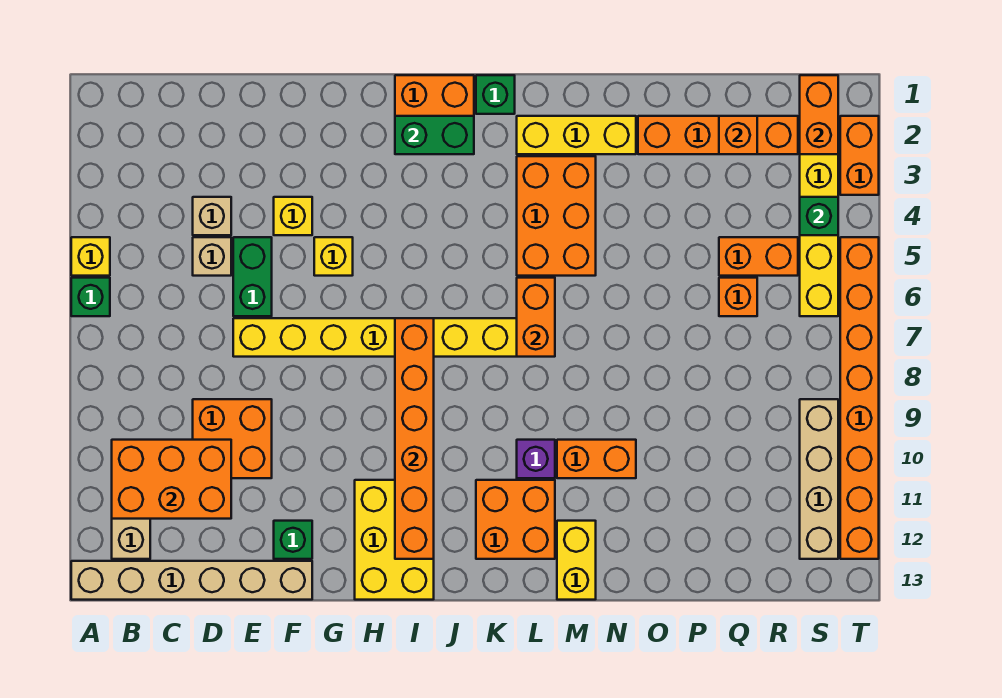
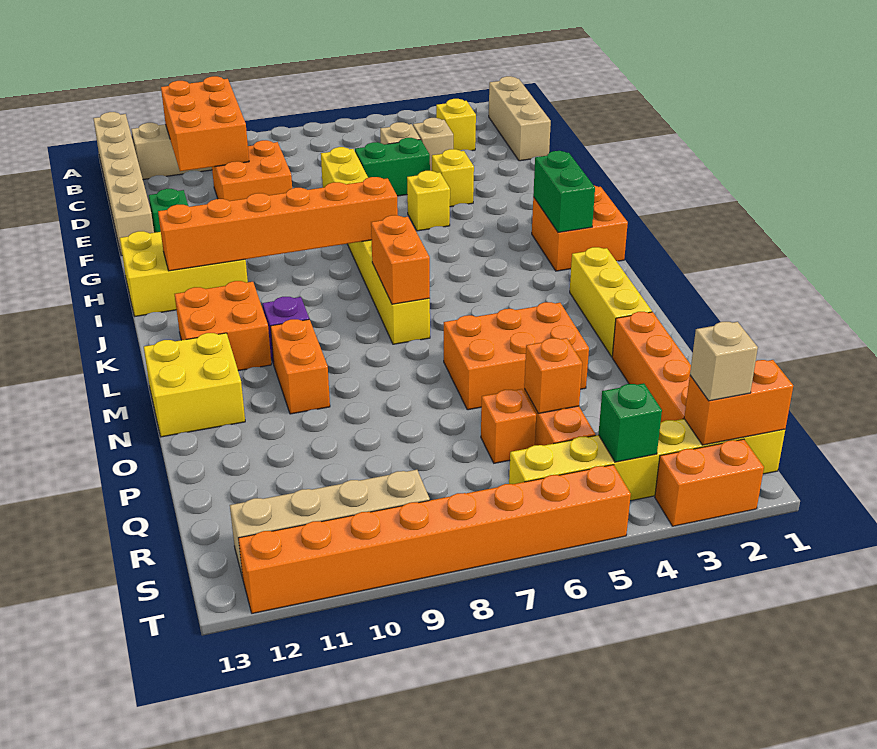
yellow brick A5 level 1 -> yellow brick C3 level 1
green brick A6 level 1 -> none
none -> tan brick B1:D1 level 1
green brick K1 level 1 -> none
orange brick L3:M5 level 1 -> orange brick N4:O6 level 1
orange brick L6:L7 level 2 -> orange brick K7:L7 level 2
yellow brick M12:M13 level 1 -> yellow brick M12:N13 level 1
orange brick Q2 level 2 -> orange brick Q5 level 2
none -> tan brick S2 level 3

